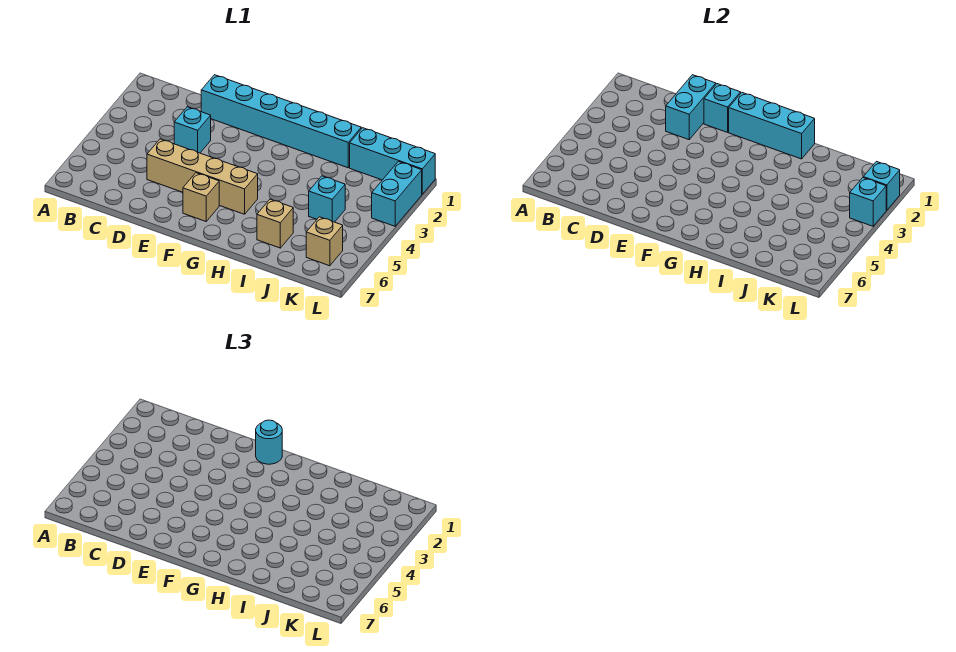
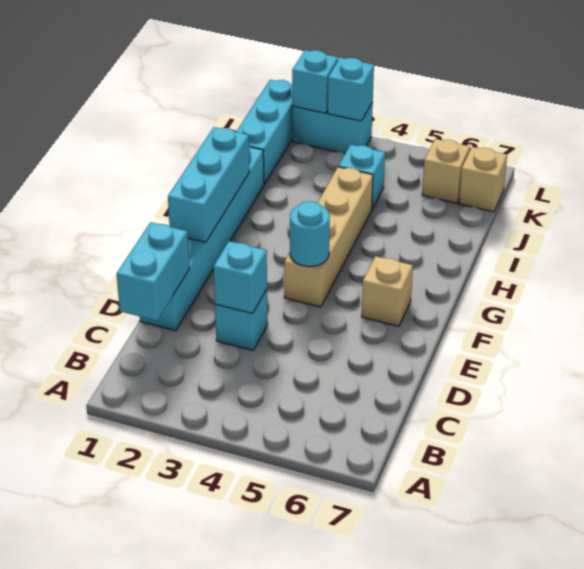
cyan brick D1:D2 level 2 -> cyan brick C1:D1 level 2
tan brick D5:G5 level 1 -> tan brick F4:I4 level 1
cyan brick E1 level 2 -> cyan brick D3 level 2
cyan round brick F1 level 3 -> cyan round brick F4 level 2
tan brick I6 level 1 -> tan brick K7 level 1

